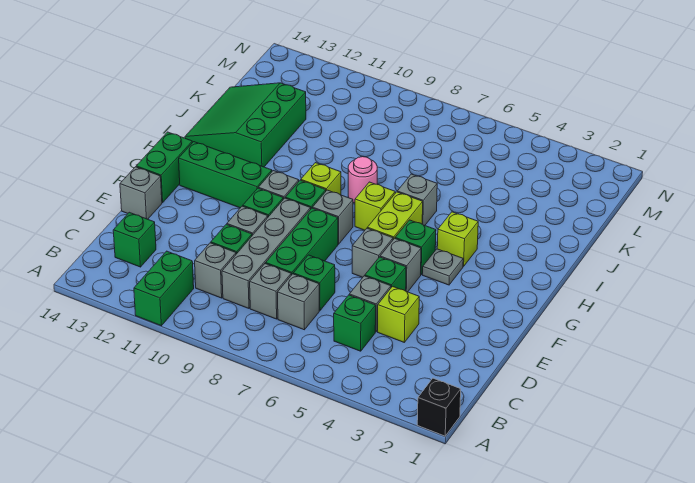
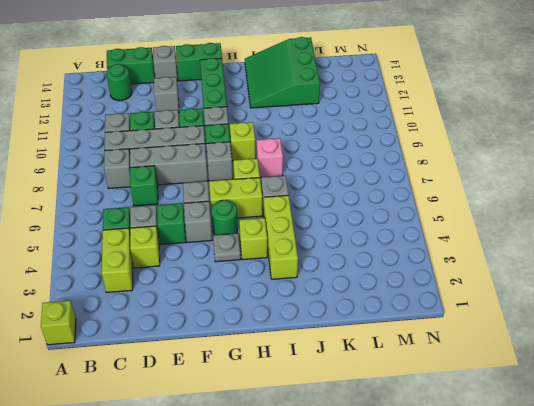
black brick A1 level 1 -> lime brick A1 level 1
green brick A11:B11 level 1 -> green brick C14:D14 level 1
none -> lime brick C3:C4 level 1
grey brick C7 level 1 -> grey brick E12 level 1
green brick C13 level 1 -> green round brick C13 level 1
green brick D8:F8 level 1 -> grey brick D8:F8 level 1
green brick G5 level 1 -> green round brick G5 level 1
none -> lime brick I3:I5 level 1
pink round brick I8 level 1 -> pink brick I8 level 1
green slope I12:K14 level 1 top 12 -> green slope I12:K14 level 1 top K

